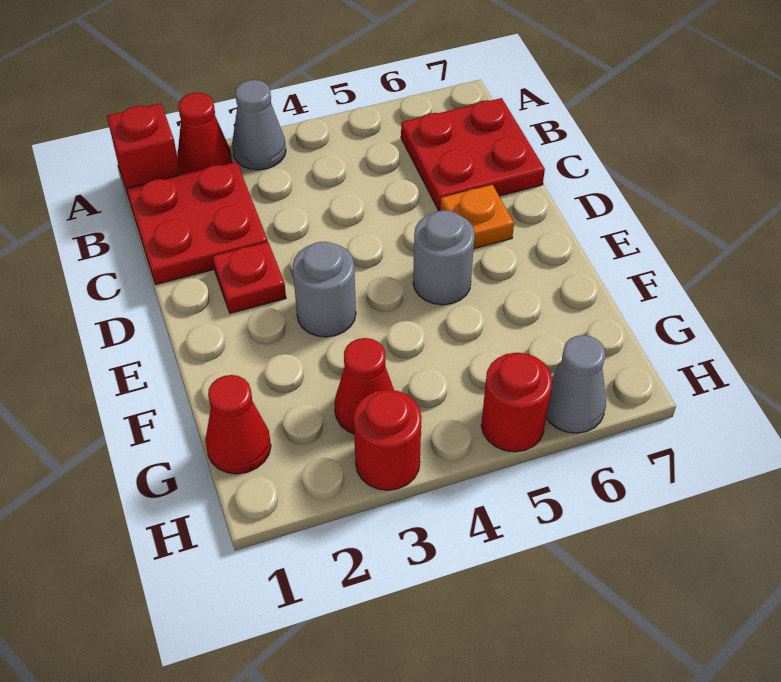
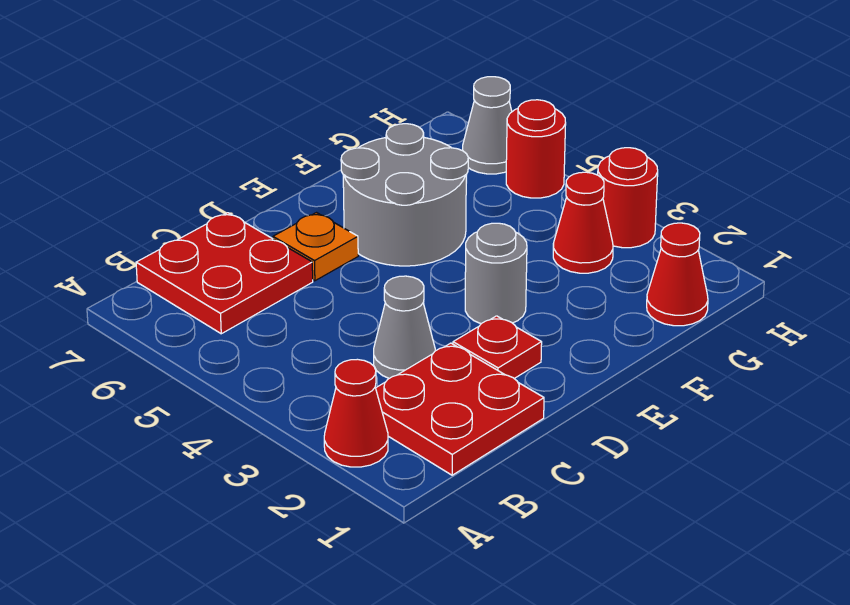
red brick A1 level 1 -> none
grey cone A3 level 1 -> grey cone C3 level 1
grey round brick E5 level 1 -> grey round brick E5:F6 level 1

